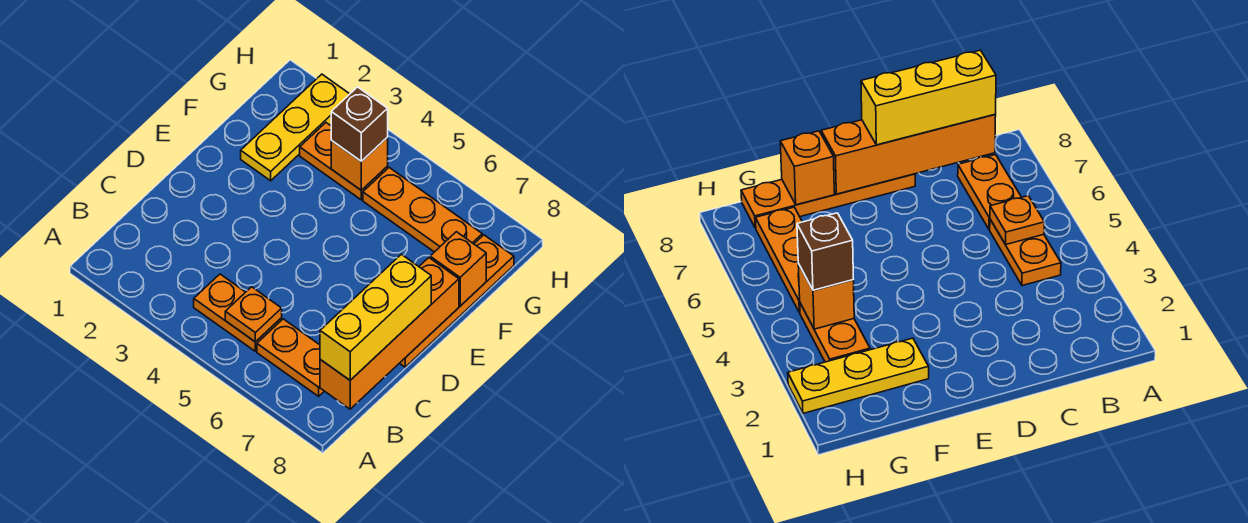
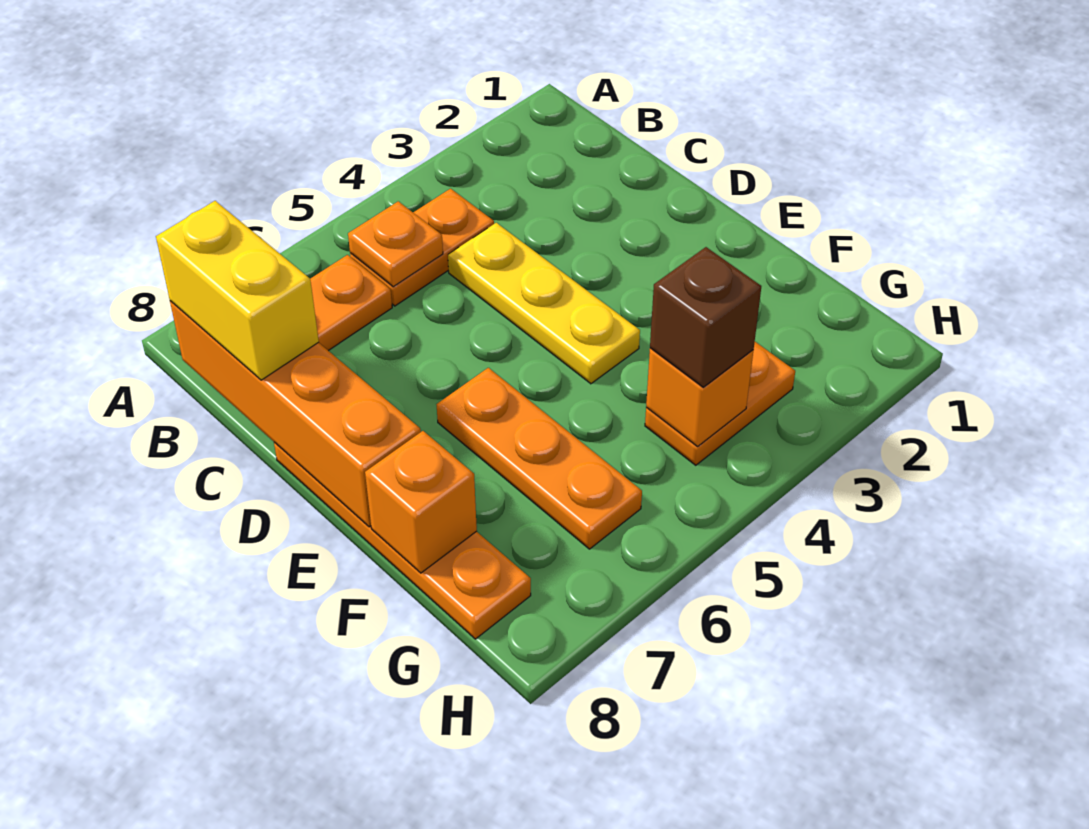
yellow brick B8:D8 level 3 -> yellow brick B8:C8 level 3
yellow plate F2:H2 level 1 -> yellow plate C4:E4 level 1
orange plate G5:G7 level 1 -> orange plate E6:G6 level 1

